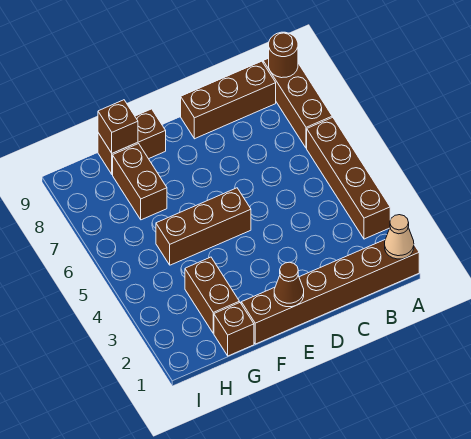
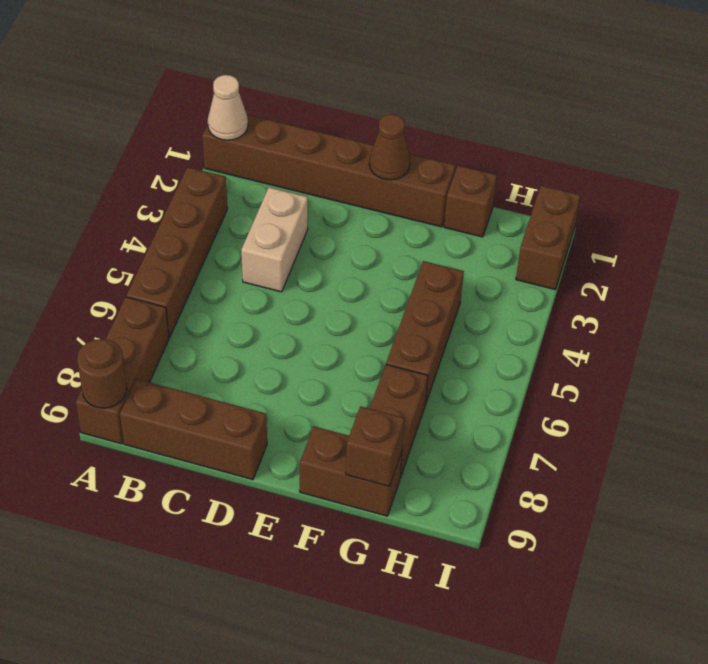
none -> tan brick C3:C4 level 1
brown brick E5:G5 level 1 -> brown brick G4:G6 level 1
brown brick G2:G3 level 1 -> brown brick I1:I2 level 1

